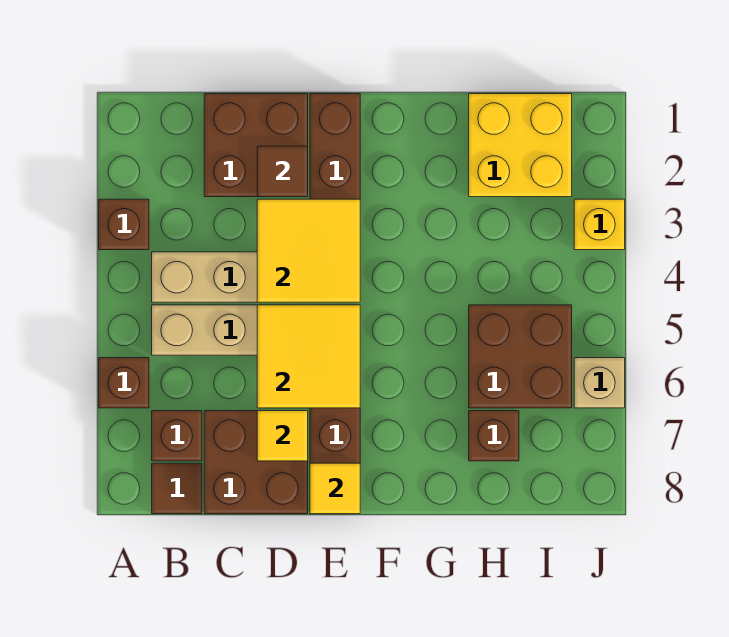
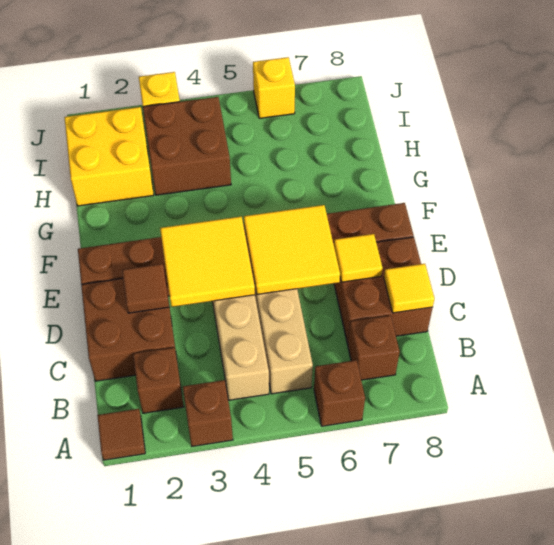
brown tile B8 level 1 -> brown tile A1 level 1
yellow tile E8 level 2 -> yellow tile C8 level 2
brown brick H5:I6 level 1 -> brown brick H3:I4 level 1
brown brick H7 level 1 -> brown brick B2 level 1
tan brick J6 level 1 -> yellow brick J6 level 1

